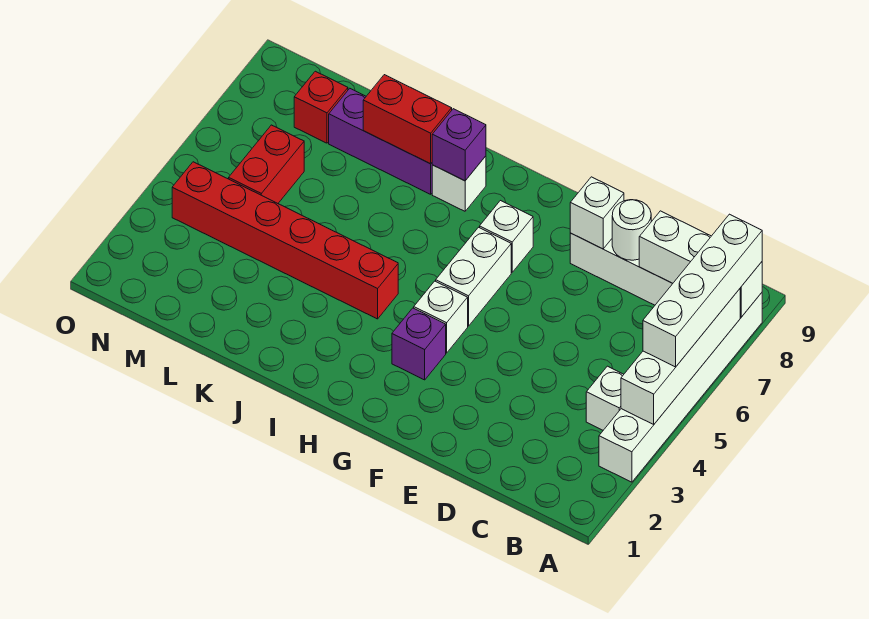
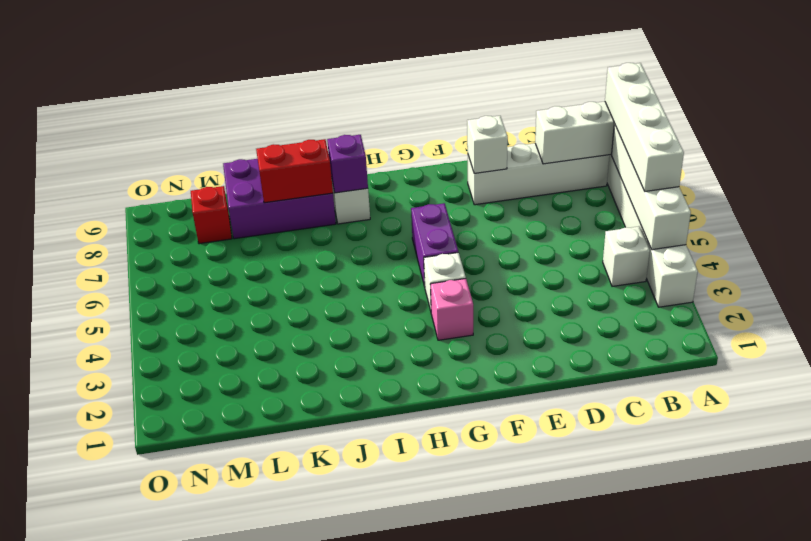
white round brick D8 level 2 -> none
purple brick G3 level 1 -> pink brick G3 level 1
white brick G5:G6 level 1 -> purple brick G5:G6 level 1
white brick G7 level 1 -> none
red brick I4:N4 level 1 -> none
purple brick J8:L8 level 1 -> purple brick J8:L9 level 1
red brick M5:M6 level 1 -> none

